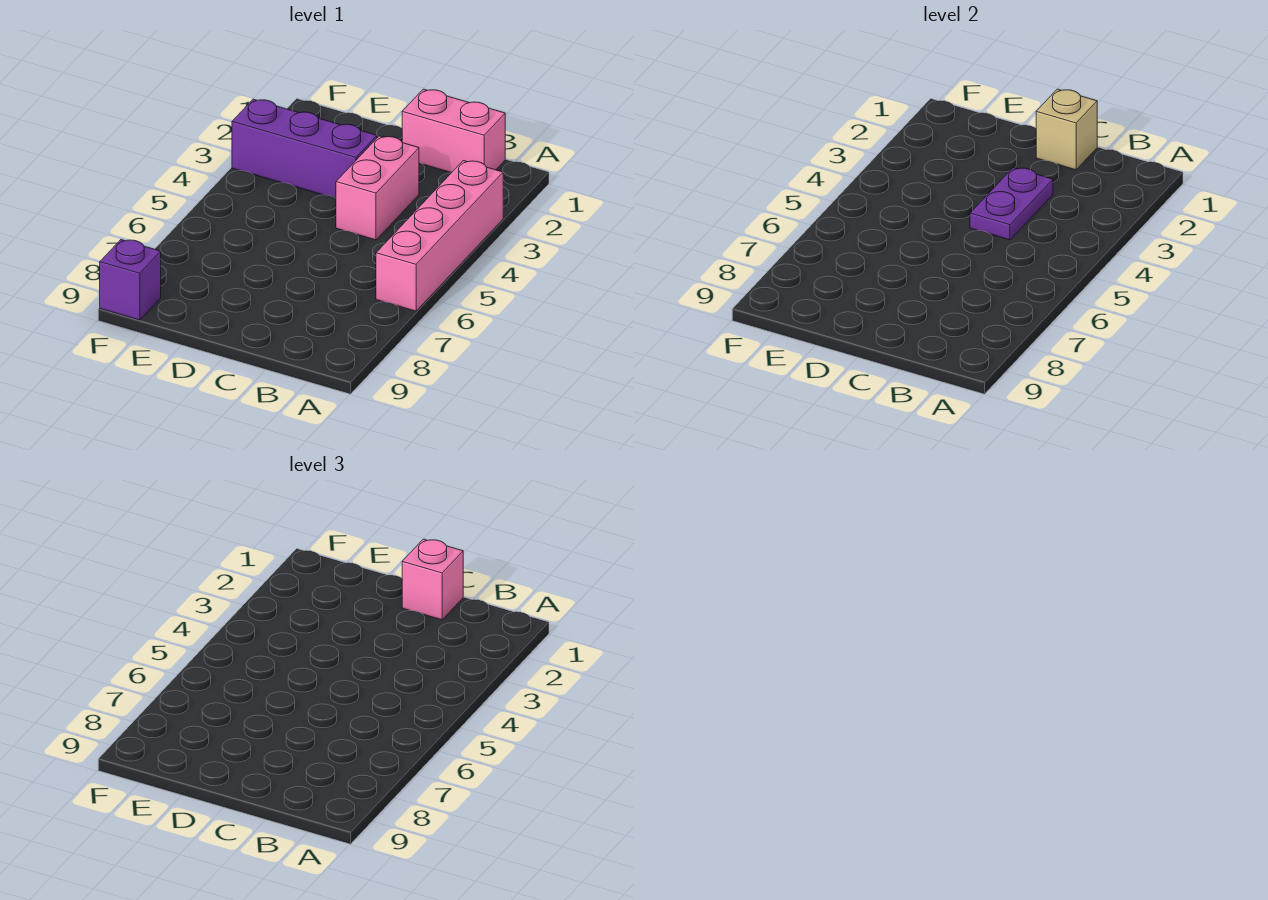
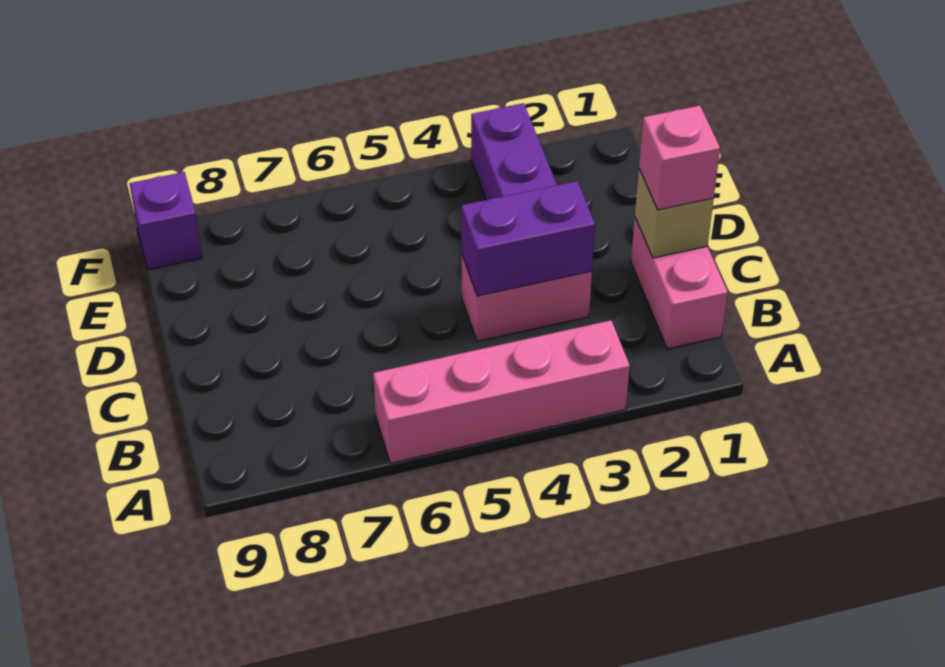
purple plate C3:C4 level 2 -> purple brick C3:C4 level 2

